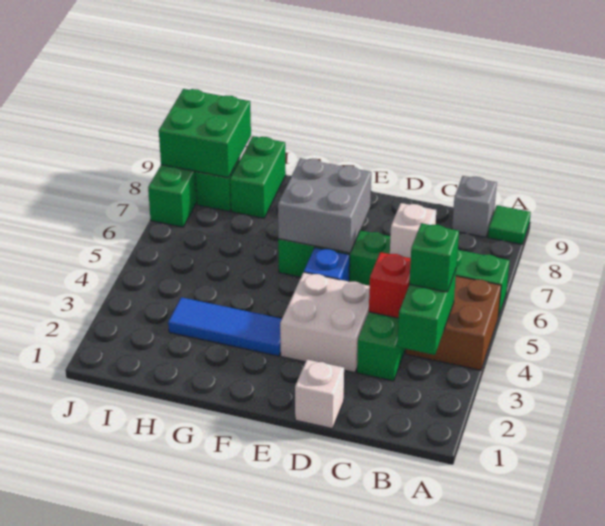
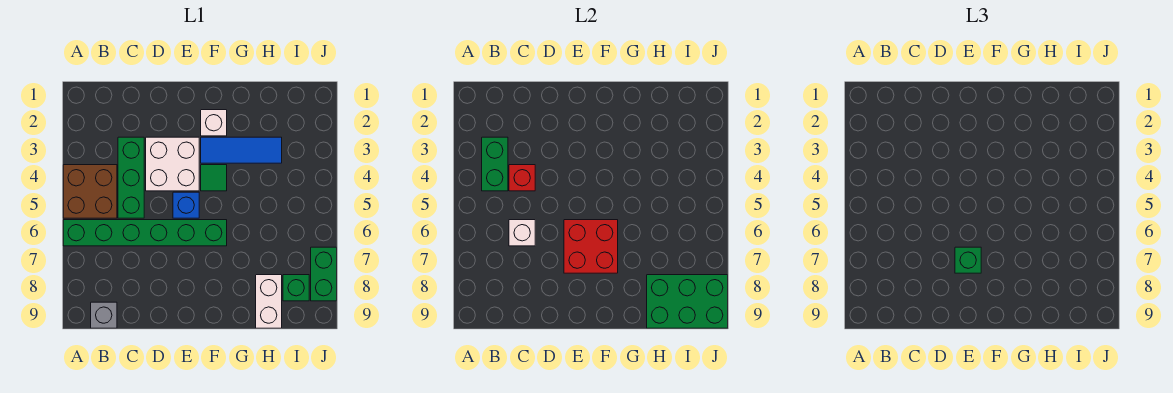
green tile A9 level 1 -> green tile F4 level 1
green brick B4 level 3 -> green brick E7 level 3
white brick D1 level 1 -> white brick F2 level 1
grey brick E6:F7 level 2 -> red brick E6:F7 level 2
green brick H8:H9 level 1 -> white brick H8:H9 level 1
green brick I8:J9 level 2 -> green brick H8:J9 level 2

